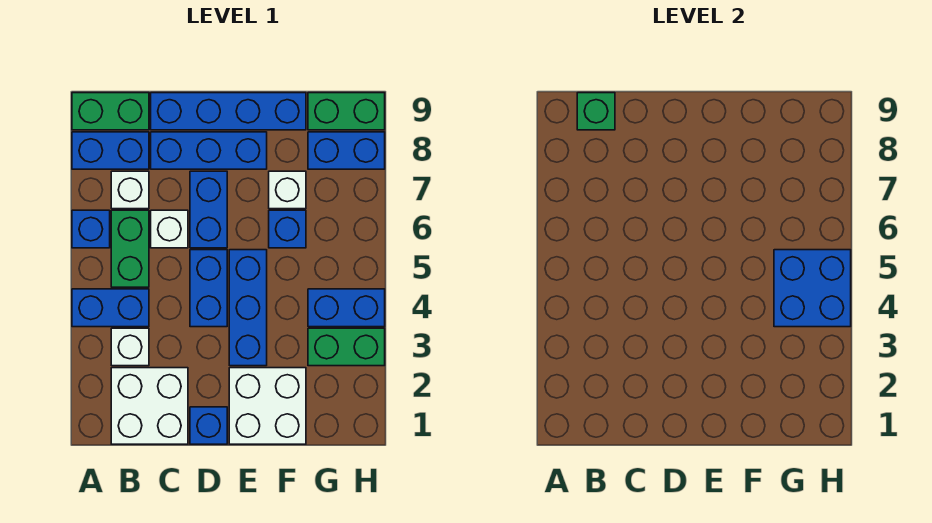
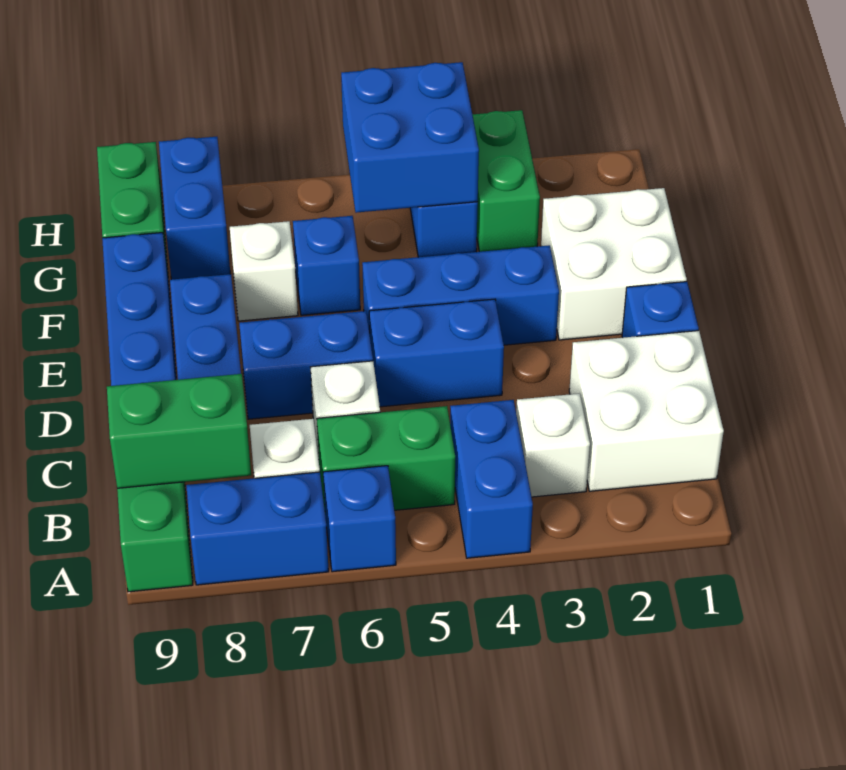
blue brick A8:B8 level 1 -> blue brick A7:A8 level 1
green brick B9 level 2 -> green brick B8:B9 level 2

